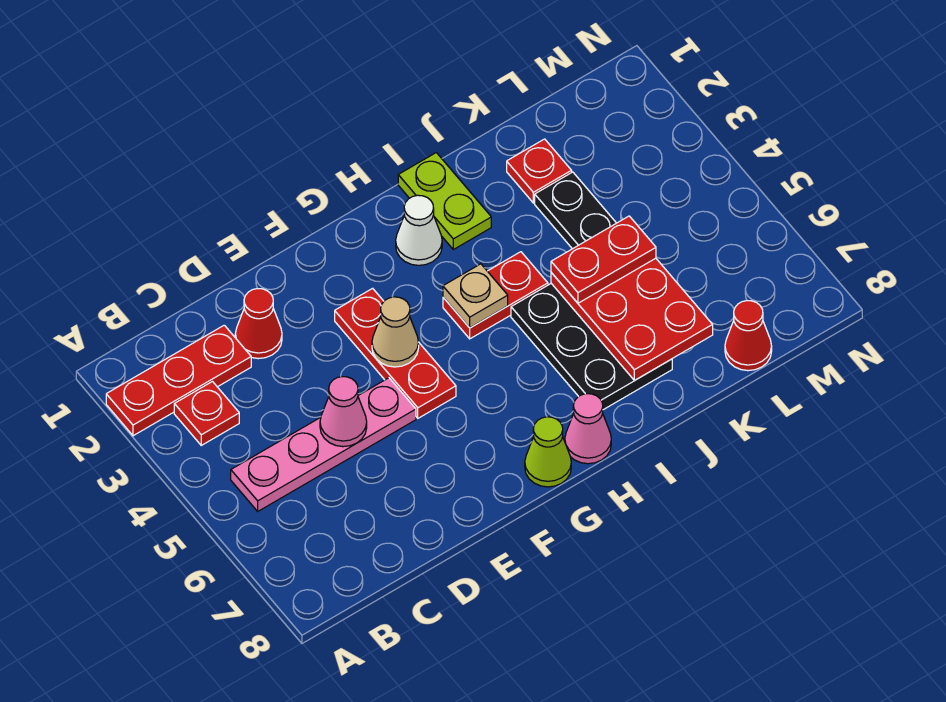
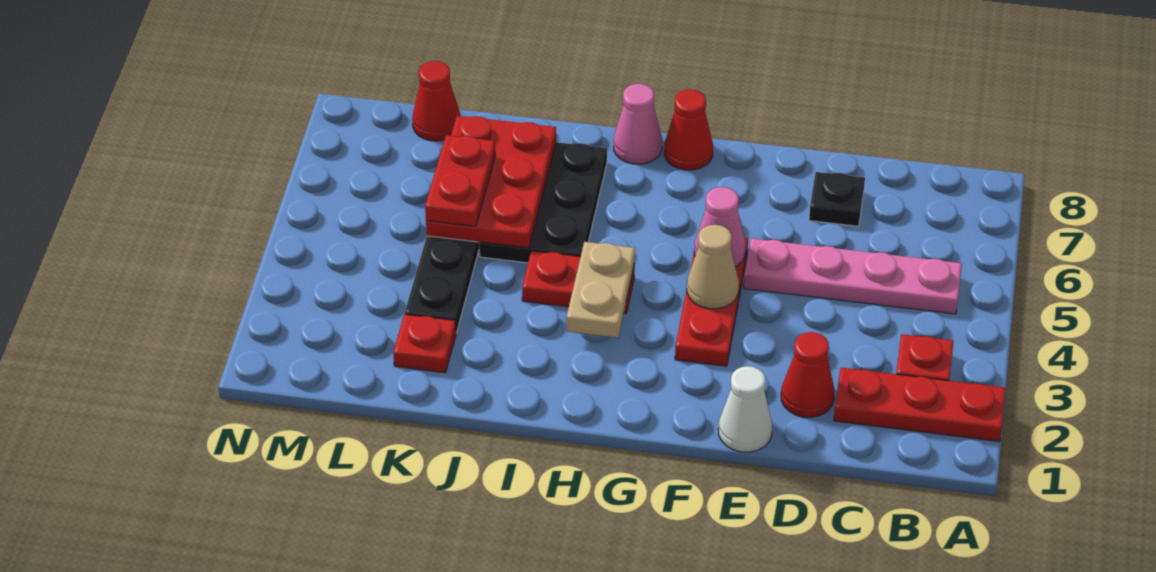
pink cone D5 level 2 -> pink cone F5 level 2
none -> black plate D7 level 1
lime cone G8 level 1 -> red cone G8 level 1
white cone H2 level 1 -> white cone E1 level 1
tan plate H4 level 2 -> tan plate H3:H4 level 2
lime plate I1:I2 level 1 -> none
red plate J5:K5 level 3 -> red plate K5:K6 level 3

